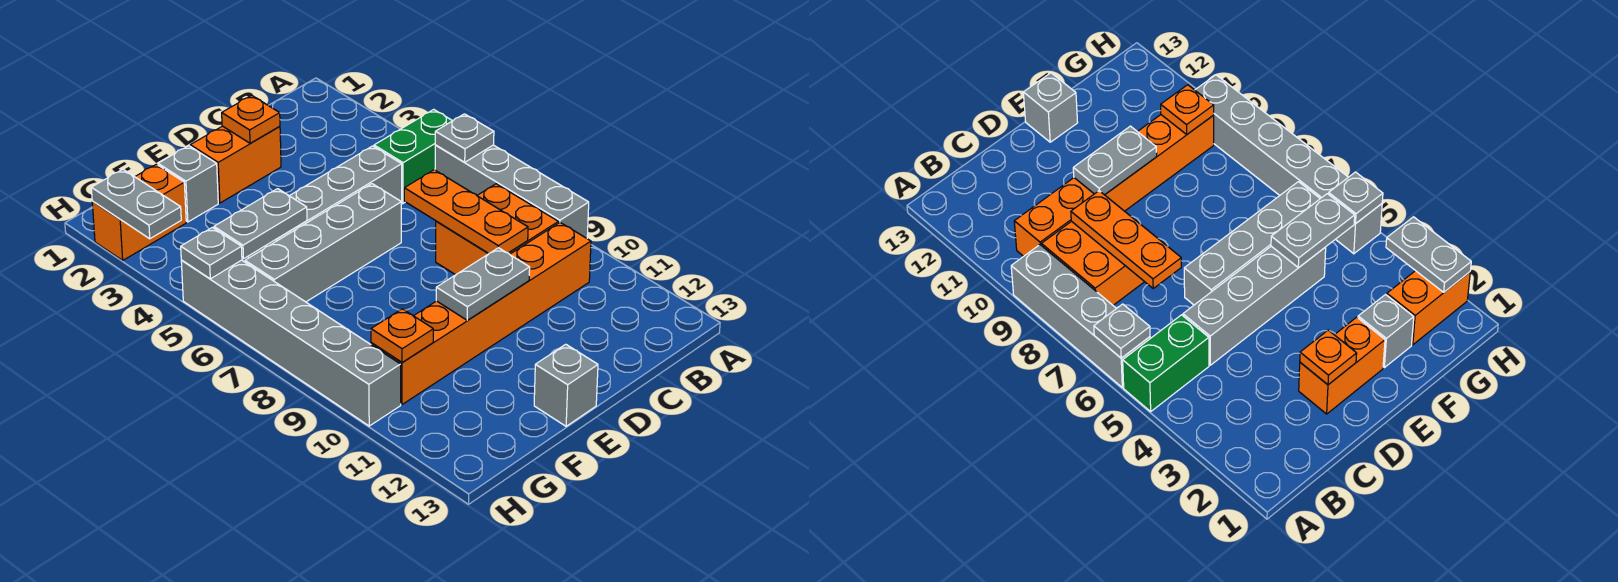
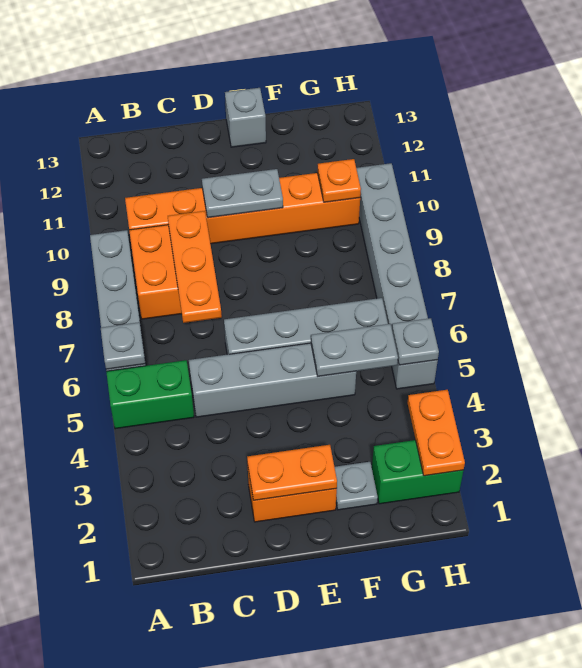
orange plate D2 level 2 -> orange plate D2:E2 level 2
grey brick F2 level 1 -> grey plate F2 level 1
orange brick G2:H2 level 1 -> green brick G2:H2 level 1
grey plate H2:H3 level 2 -> orange plate H2:H3 level 2

